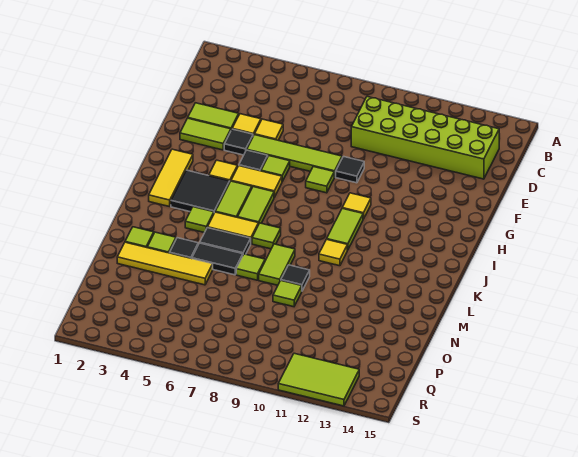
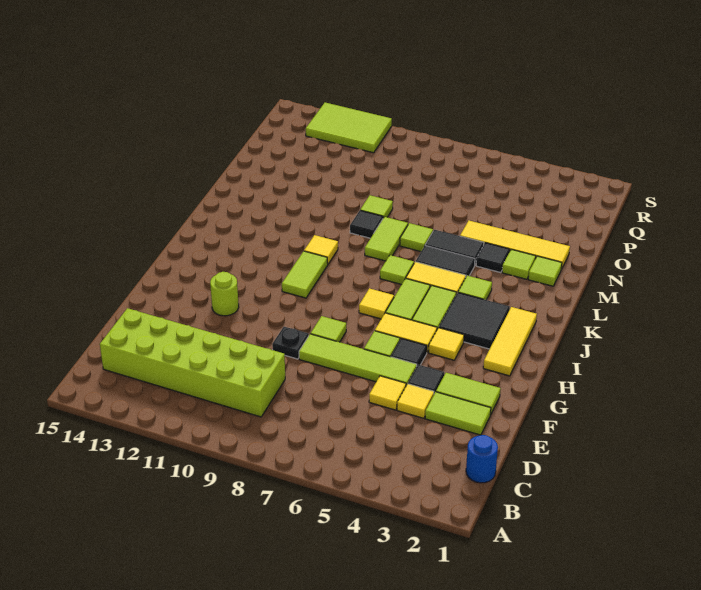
none -> blue round brick C1 level 1
black tile F9 level 1 -> black plate F9 level 1
none -> lime round brick G12 level 1
yellow tile H10 level 1 -> yellow tile I7 level 1

